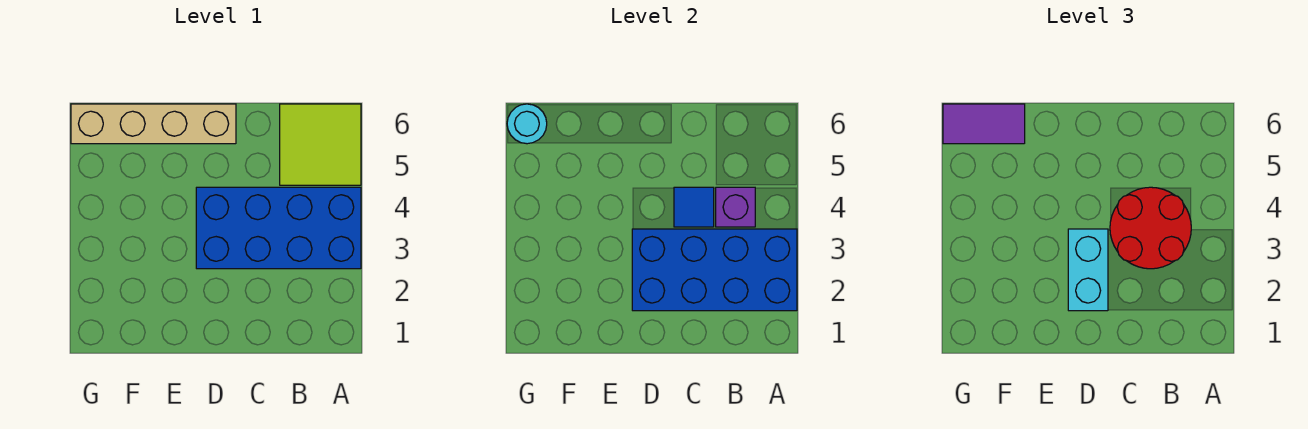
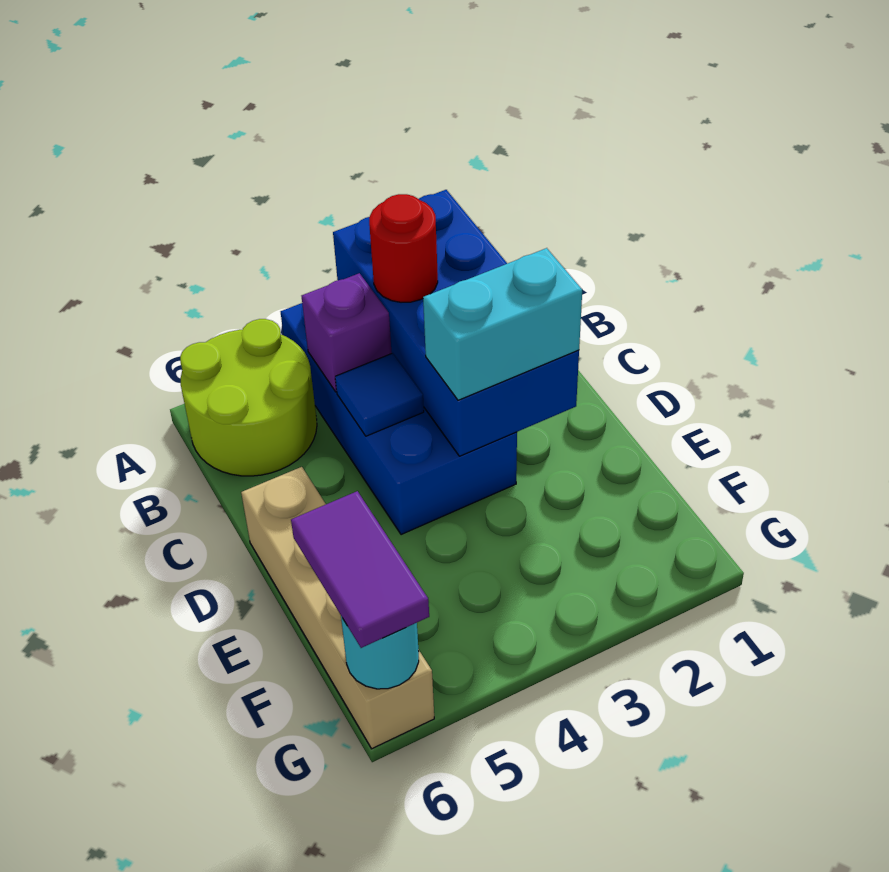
lime tile A5:B6 level 1 -> lime round brick A5:B6 level 1
red round brick B3:C4 level 3 -> red round brick B3 level 3

